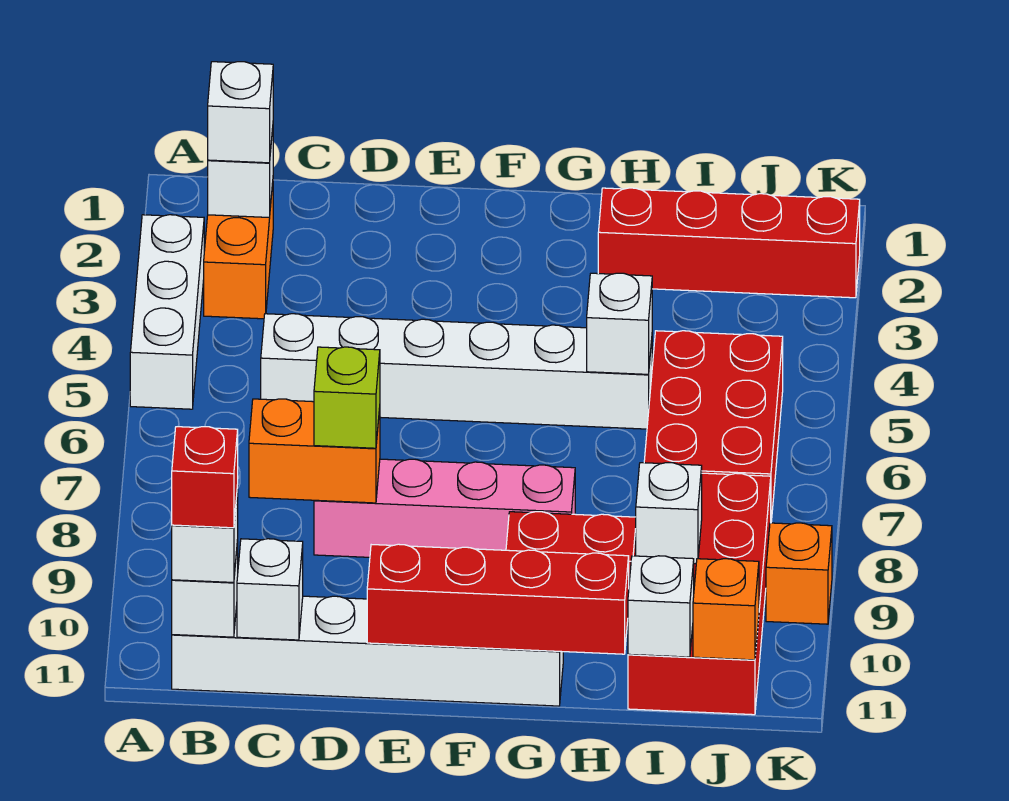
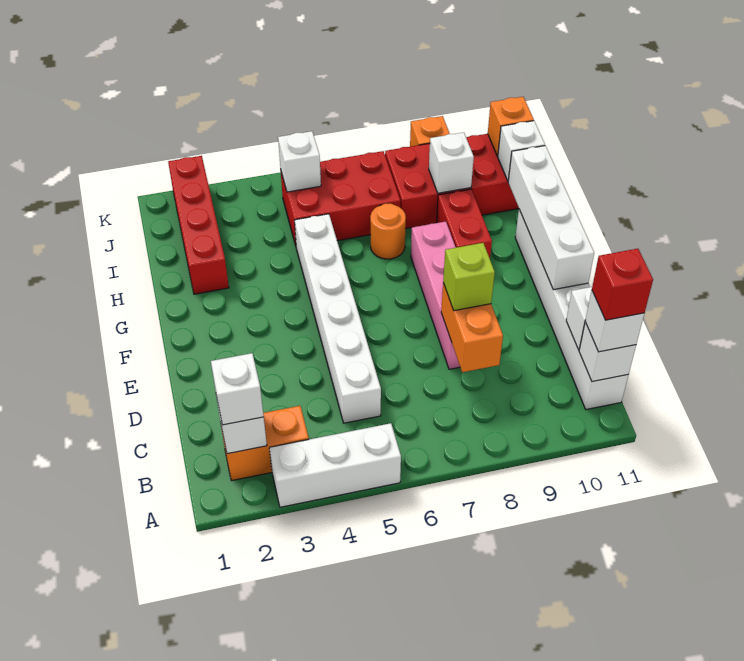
red brick E11:H11 level 2 -> white brick E11:H11 level 2
white brick H5 level 2 -> white brick J5 level 2
none -> orange round brick H7 level 1

